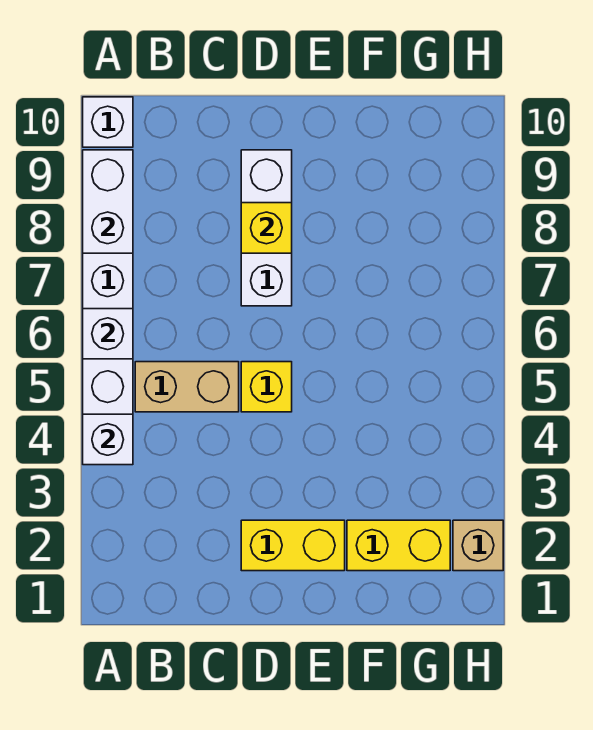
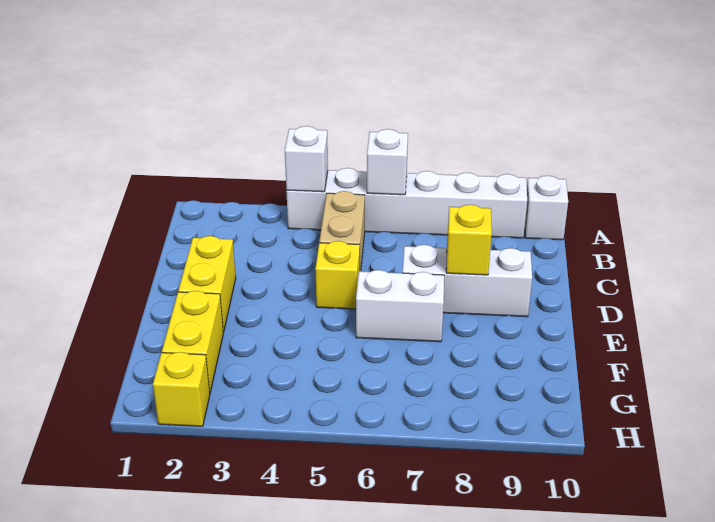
white brick A8:A9 level 2 -> white brick E6:E7 level 1
tan brick H2 level 1 -> yellow brick H2 level 1

